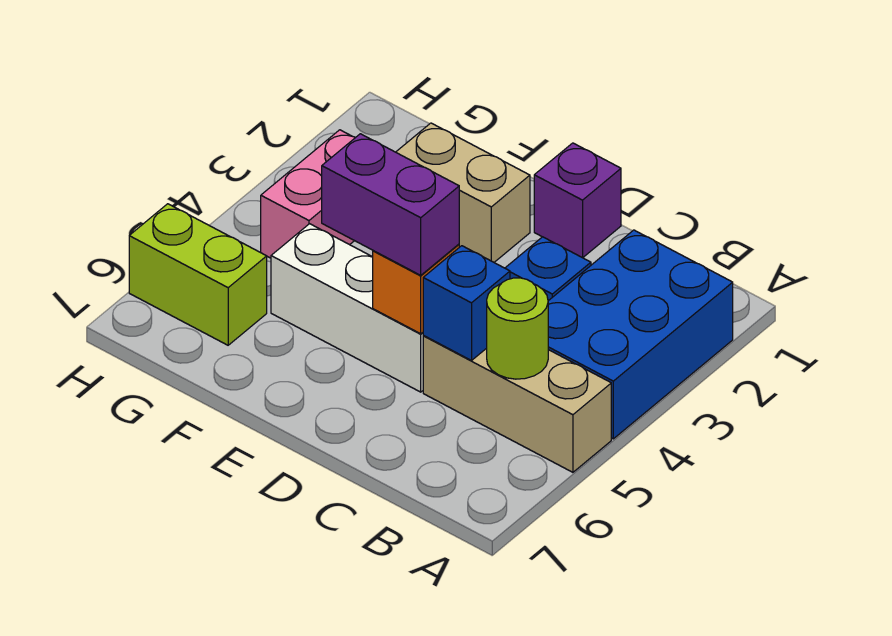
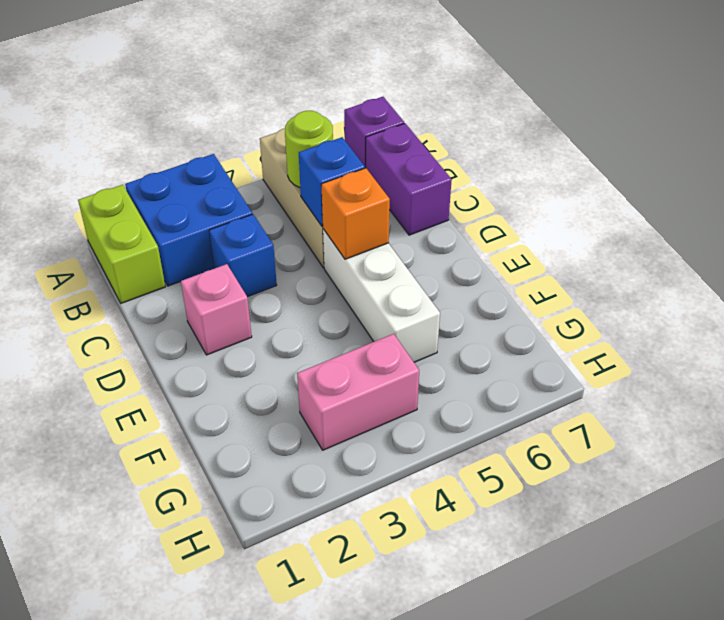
blue brick A2:B4 level 1 -> blue brick A2:B3 level 1
purple brick D1 level 1 -> purple brick A7 level 1
none -> pink brick D2 level 1
purple brick D5:E5 level 3 -> purple brick B7:C7 level 1
tan brick E2:F2 level 1 -> none
lime brick G6:H6 level 1 -> lime brick A1:B1 level 1

